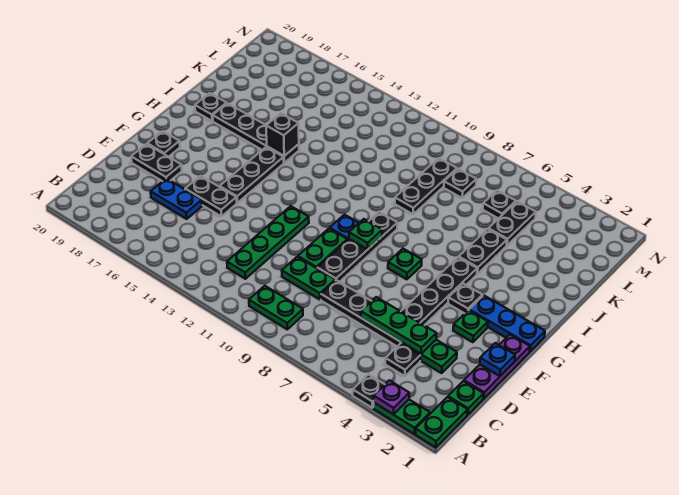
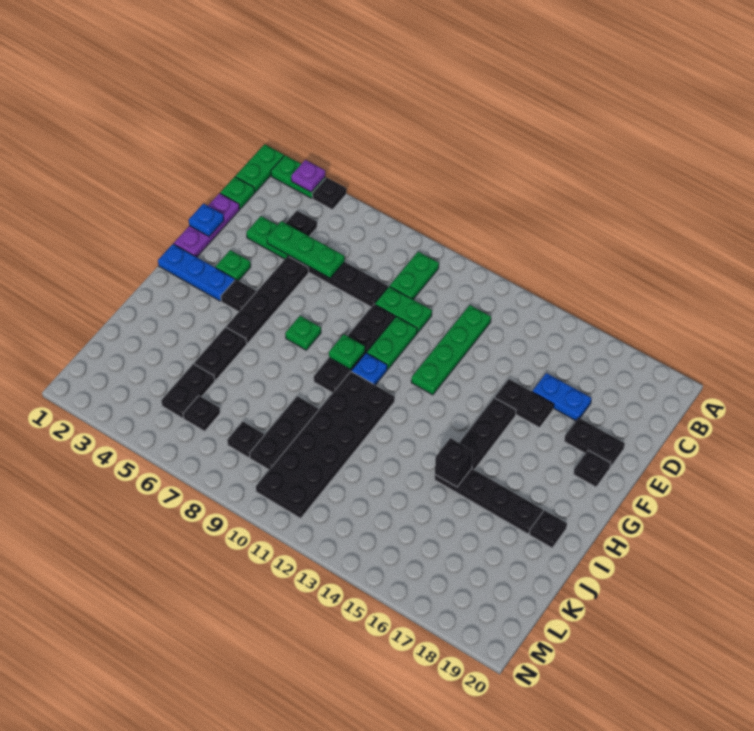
green plate B9:B10 level 1 -> green plate B9:C9 level 1
none -> black plate H10:M11 level 1

